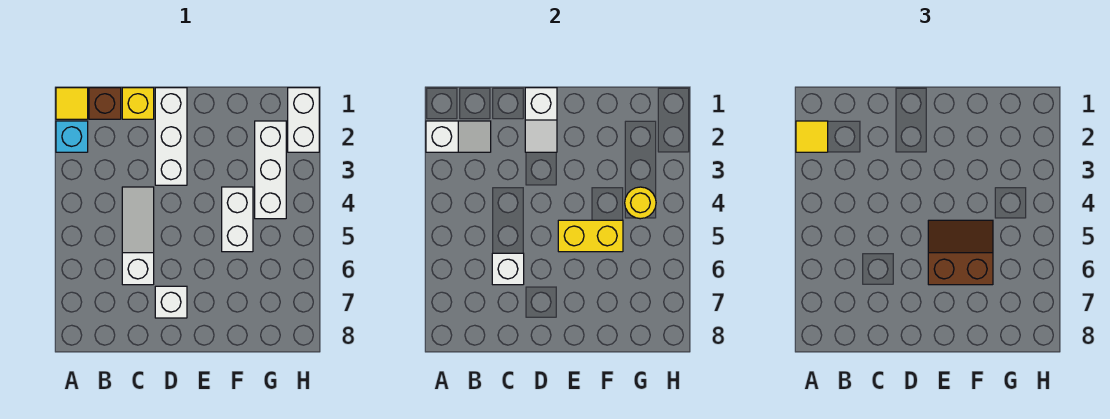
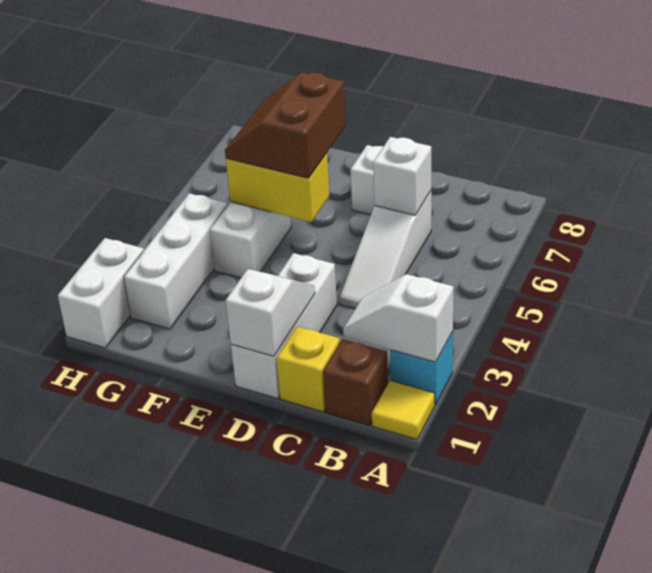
yellow tile A2 level 3 -> none
brown slope E5:F6 level 3 top 6 -> brown slope E5:F6 level 3 top E
yellow round brick G4 level 2 -> none

